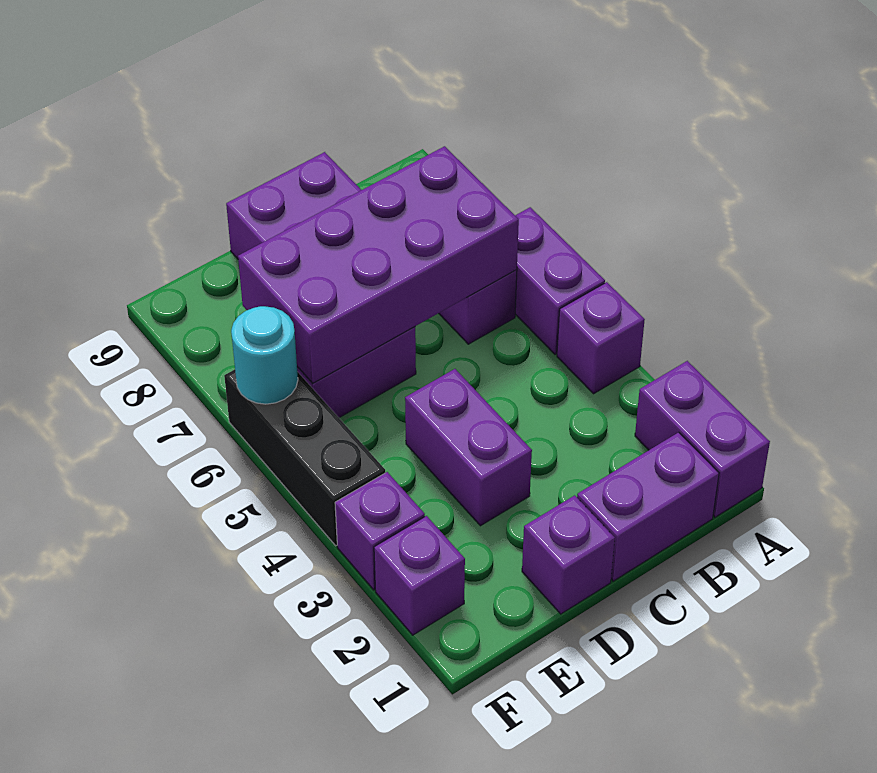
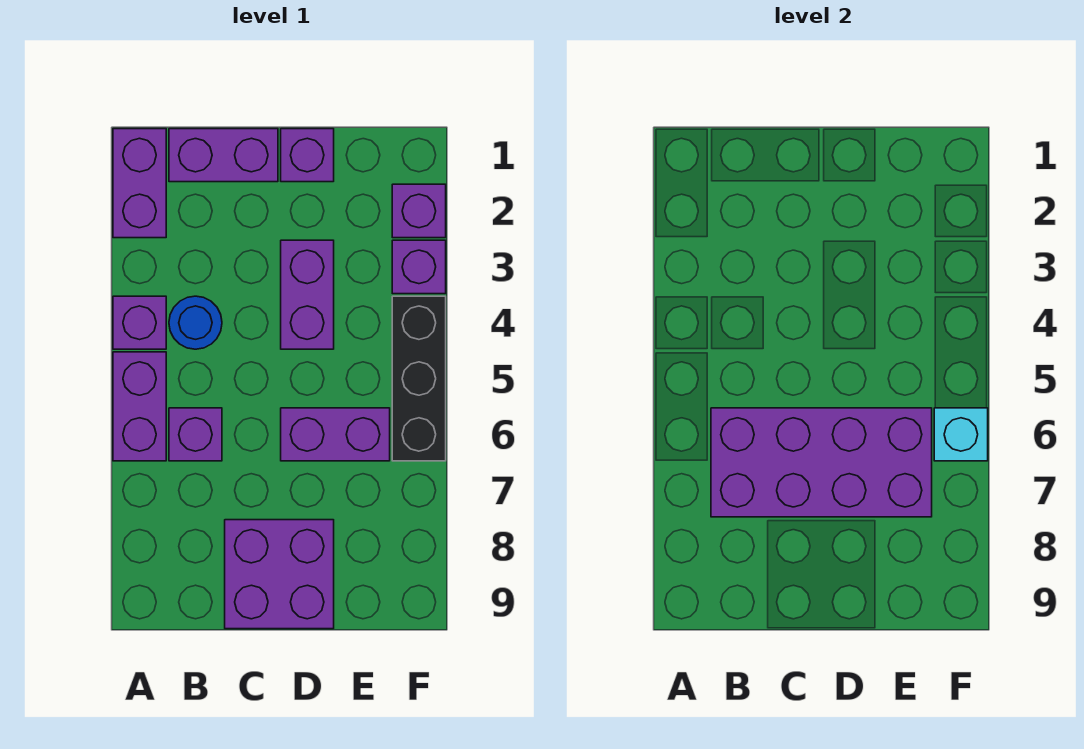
none -> blue round brick B4 level 1
cyan round brick F6 level 2 -> cyan brick F6 level 2

